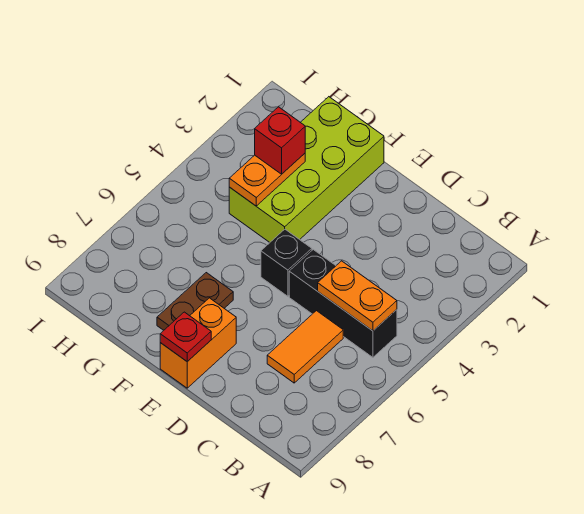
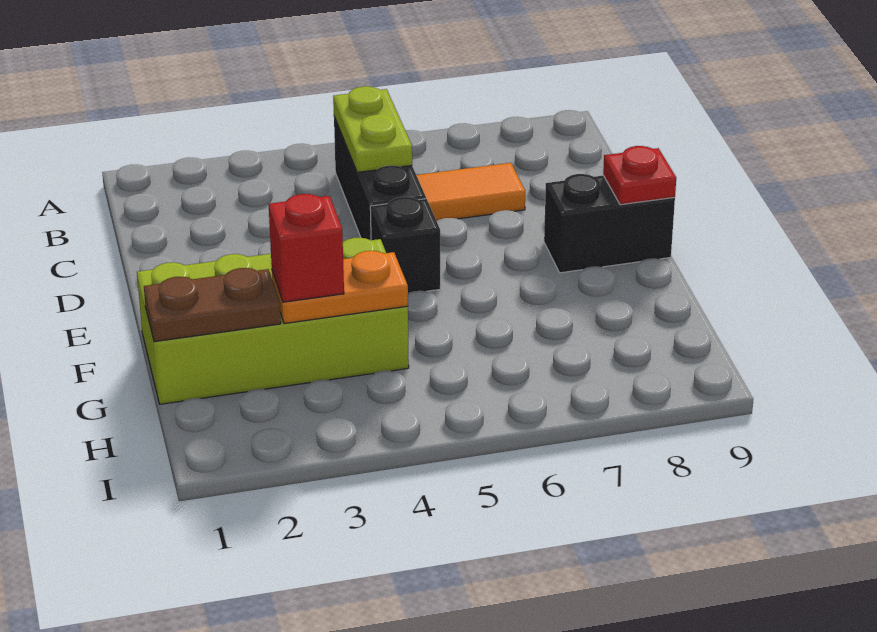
orange plate B5:C5 level 2 -> lime plate B5:C5 level 2
orange brick E8:E9 level 1 -> black brick E8:E9 level 1
brown plate F7:F8 level 1 -> brown plate G1:G2 level 2

